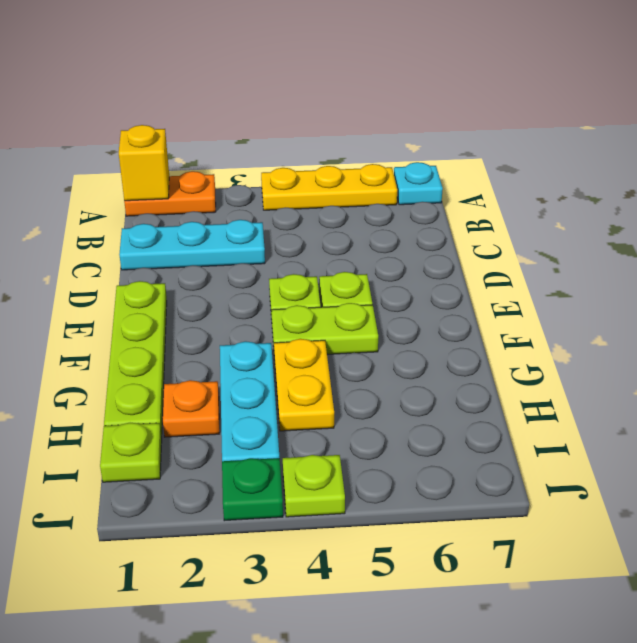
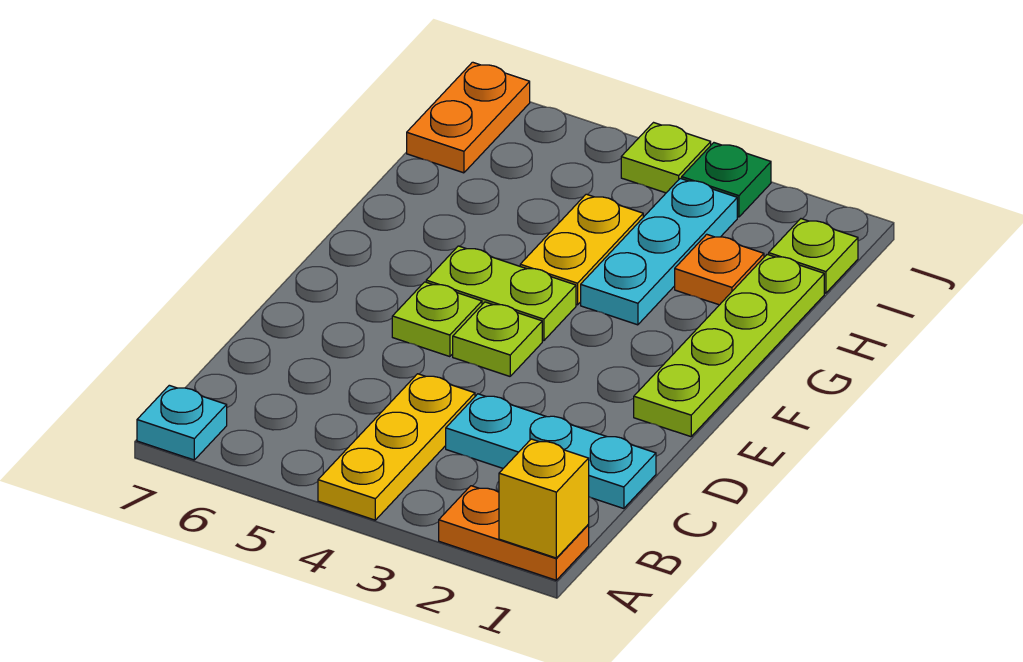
yellow plate A4:A6 level 1 -> yellow plate A4:C4 level 1
none -> orange plate I7:J7 level 1

